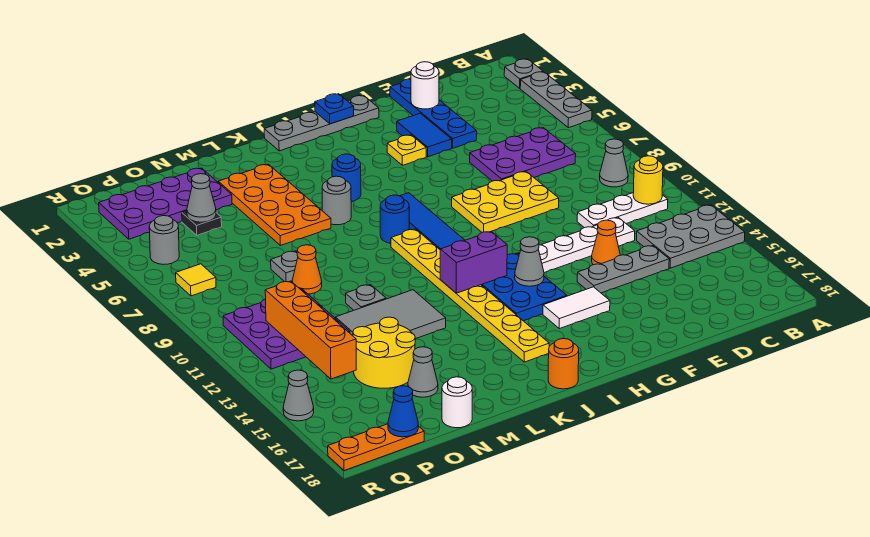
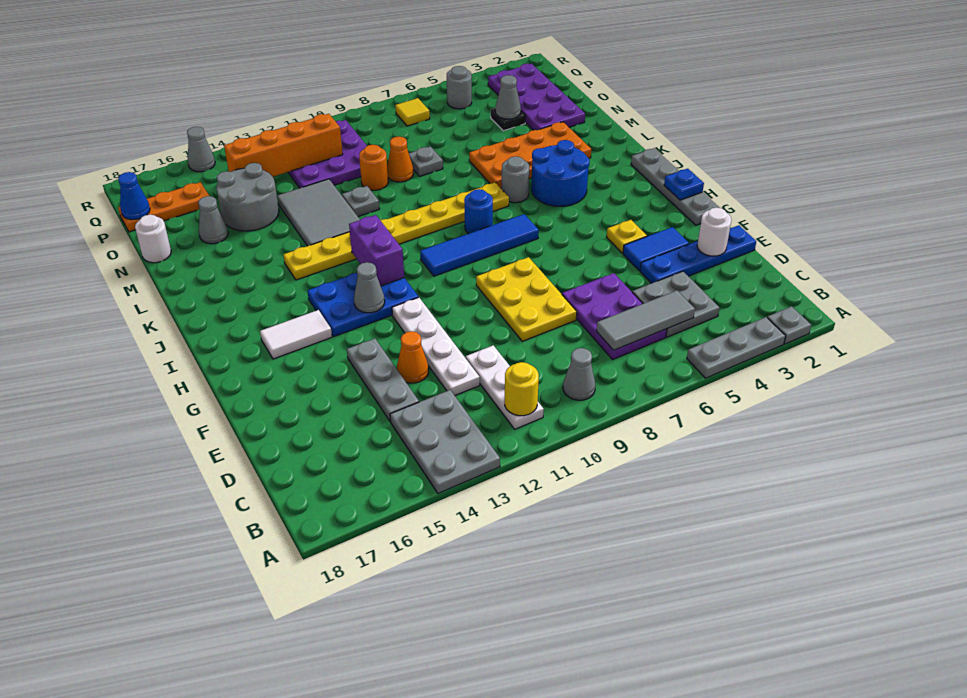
none -> grey plate C4:D5 level 1
none -> grey tile C5:C7 level 2
white tile G15:H15 level 1 -> white tile H15:H16 level 1
blue round brick J5 level 1 -> blue round brick J4:K5 level 1
yellow plate J9:J16 level 1 -> yellow plate K7:K14 level 1
orange round brick J18 level 1 -> orange round brick N10 level 1
yellow round brick N14:O15 level 1 -> grey round brick N14:O15 level 1
orange plate P18:R18 level 1 -> orange plate P16:P18 level 1

